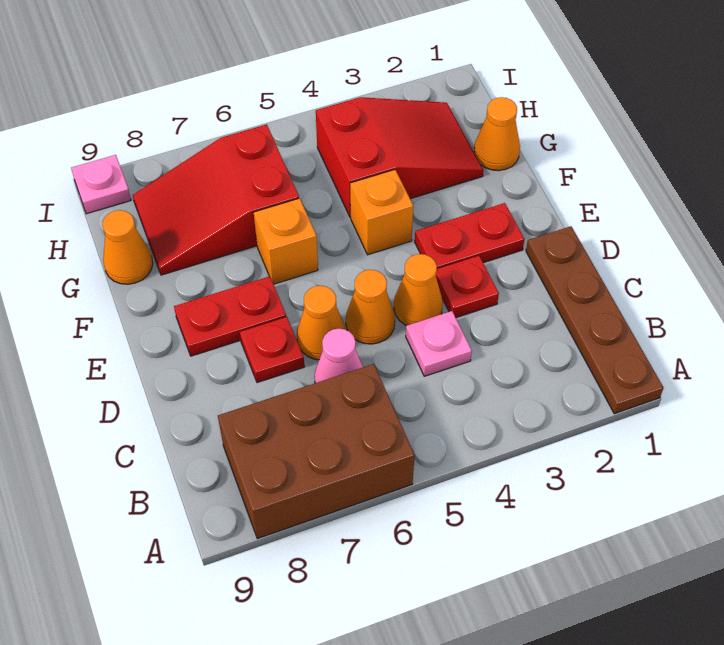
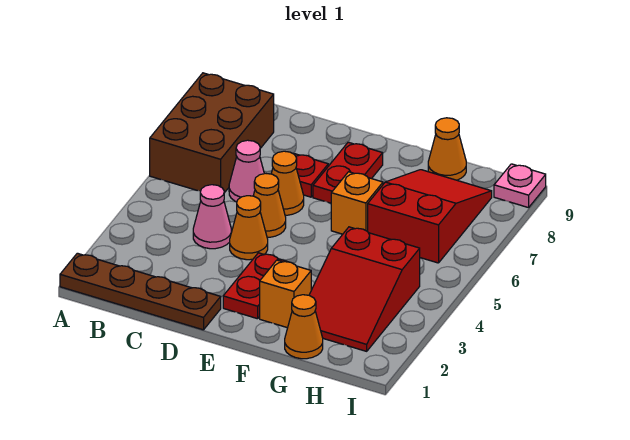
pink plate C4 level 1 -> pink cone C4 level 1
red plate D3 level 1 -> none
orange brick F4 level 1 -> orange brick F2 level 1

